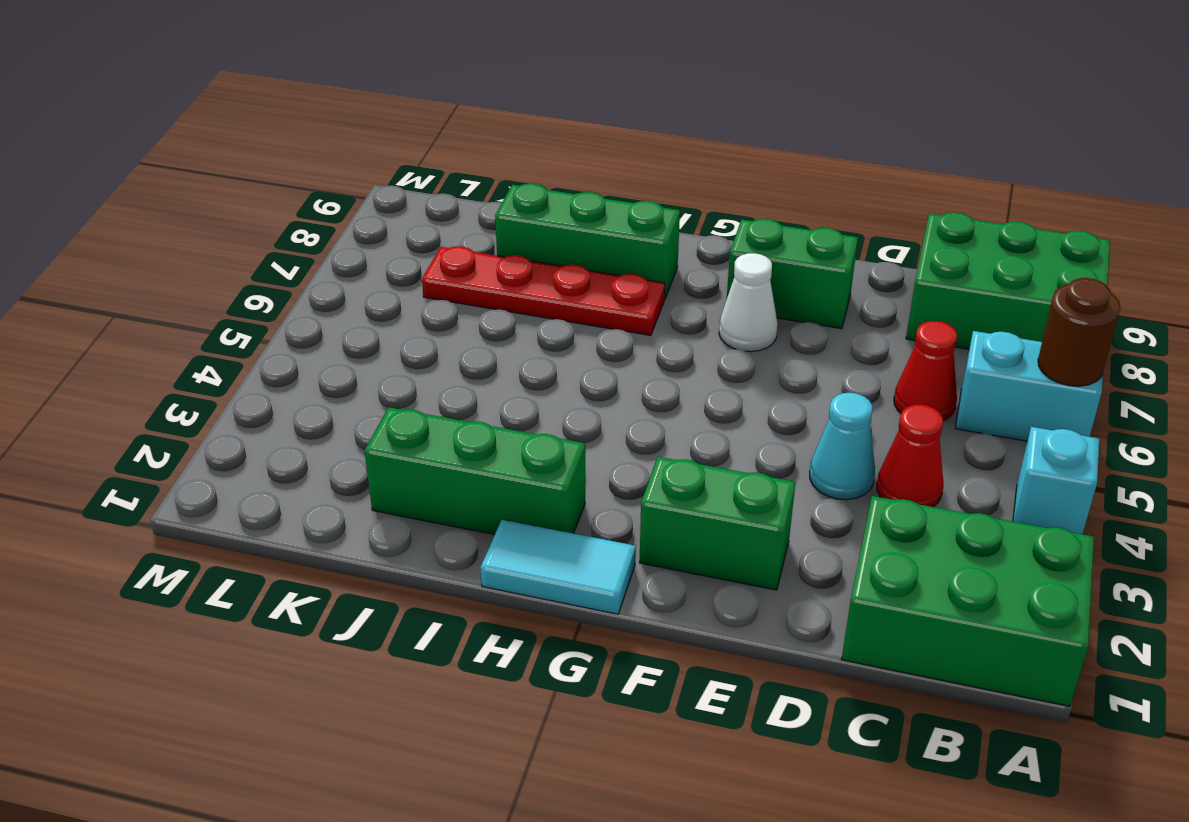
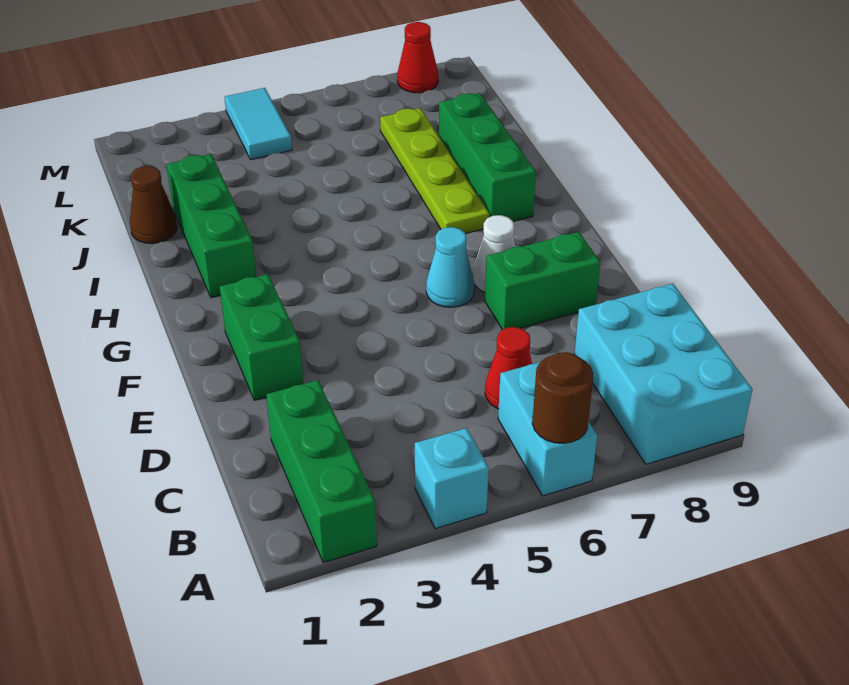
green brick A1:C2 level 1 -> green brick A2:C2 level 1
green brick A8:C9 level 1 -> cyan brick A8:C9 level 1
red cone C4 level 1 -> red cone M8 level 1
cyan cone D4 level 1 -> cyan cone F6 level 1
green brick E8:F8 level 1 -> green brick E7:E8 level 1
cyan tile G1:H1 level 1 -> cyan tile L4:M4 level 1
red plate H7:K7 level 1 -> lime plate H7:K7 level 1
none -> brown cone J1 level 1

